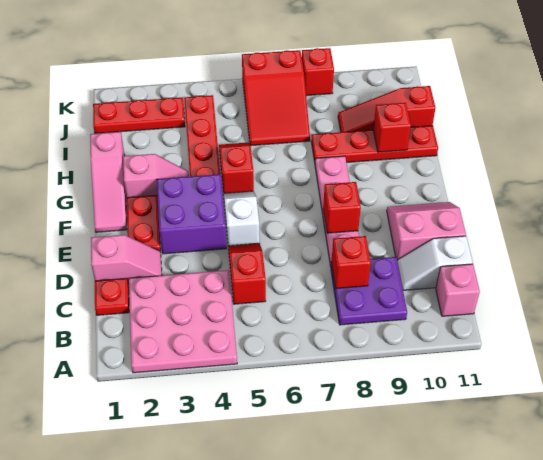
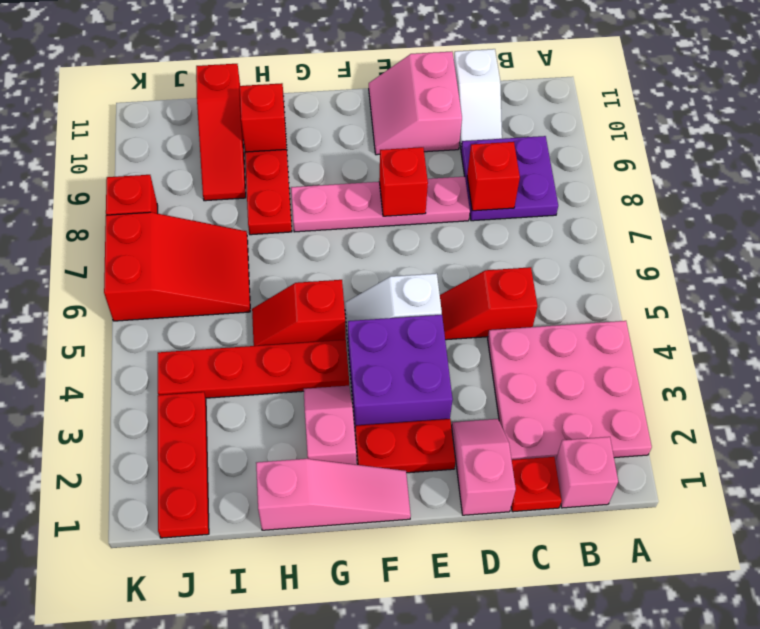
pink brick B11 level 1 -> pink brick B1 level 1

